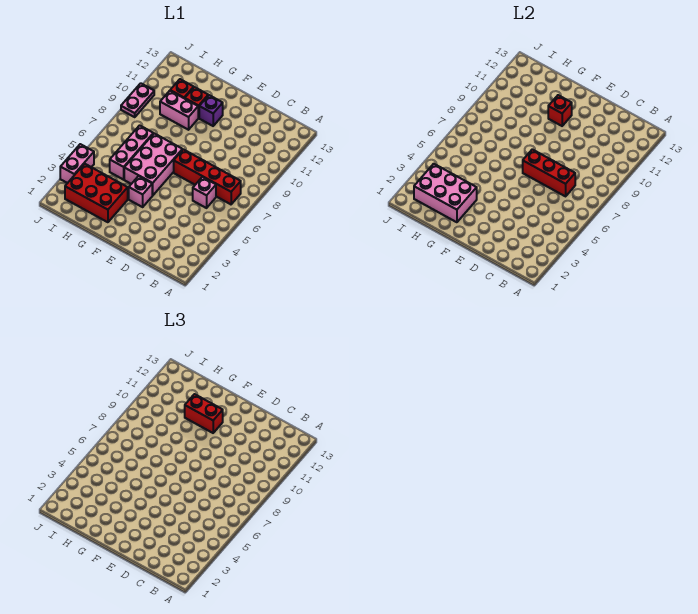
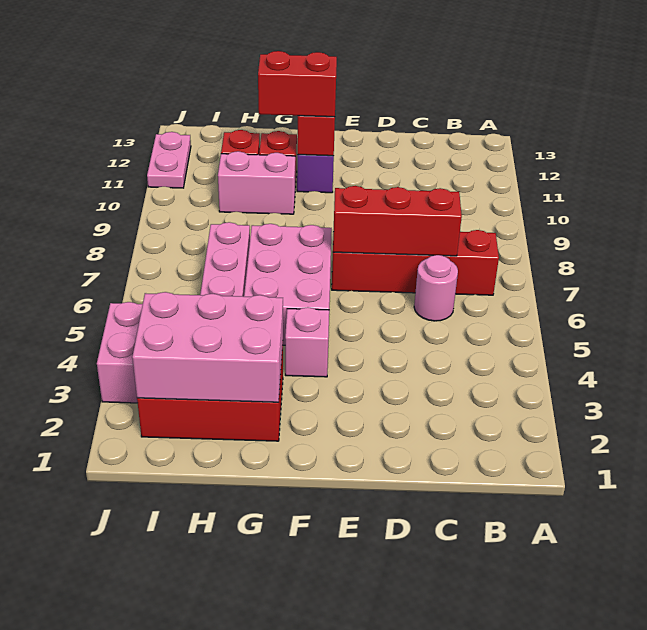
pink brick C6 level 1 -> pink round brick C6 level 1
pink plate J9:J10 level 1 -> pink plate J11:J12 level 1

